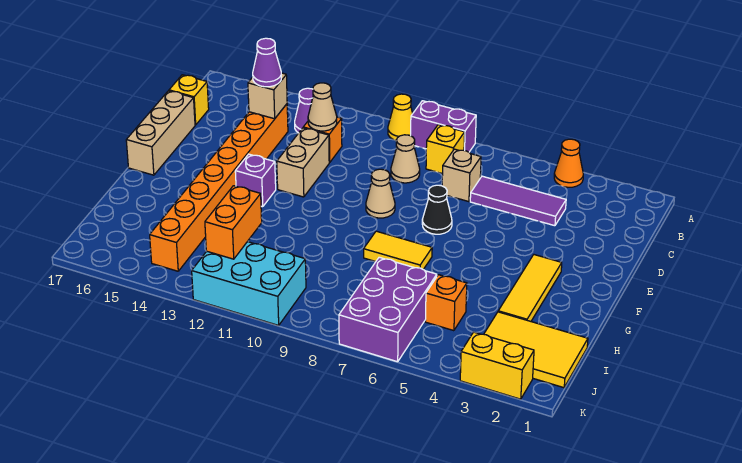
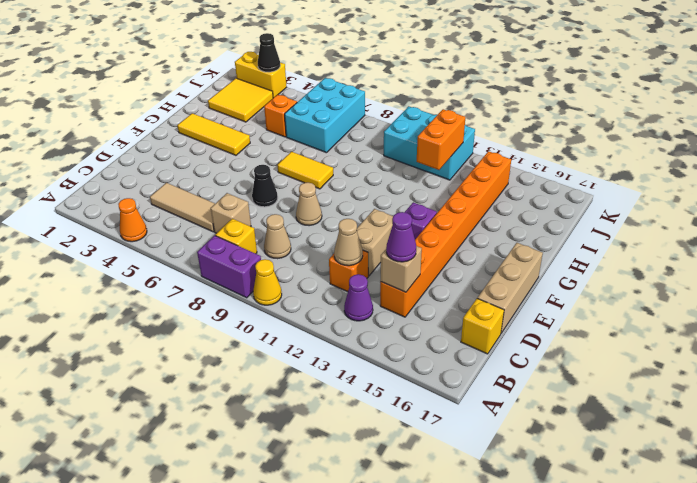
purple tile C4:C6 level 1 -> tan tile C4:C6 level 1
yellow tile F3:H3 level 1 -> yellow tile G2:G4 level 1
yellow tile I1:J3 level 1 -> yellow tile I2:J3 level 1
purple brick I6:K7 level 1 -> cyan brick I6:K7 level 1
none -> black cone K3 level 2

